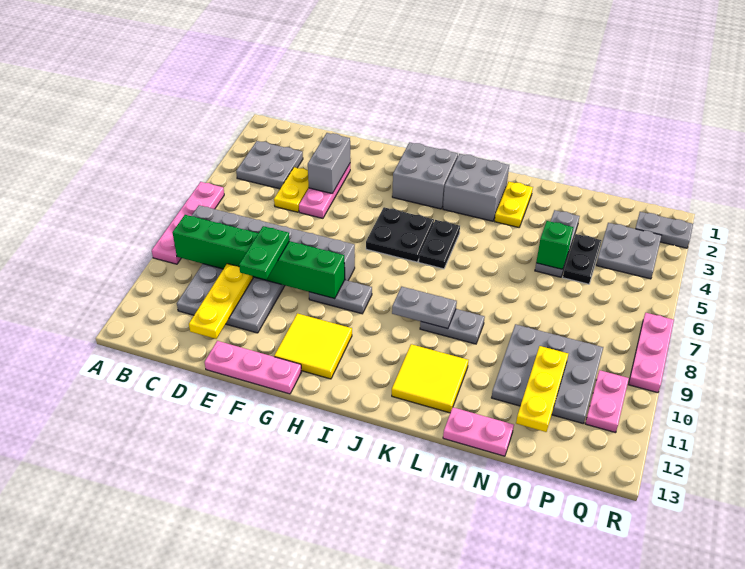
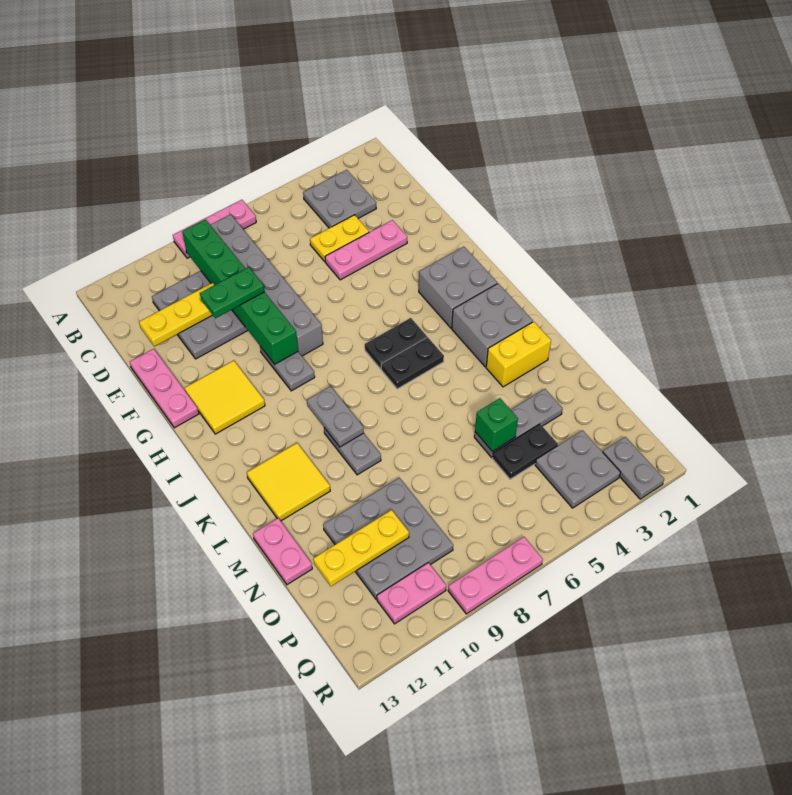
pink plate A6:A9 level 1 -> pink plate A7:A9 level 1
grey brick E3:E4 level 2 -> none
black plate H5:I6 level 1 -> black plate I5:I6 level 1
yellow plate L2:L3 level 1 -> yellow brick L2:L3 level 1

